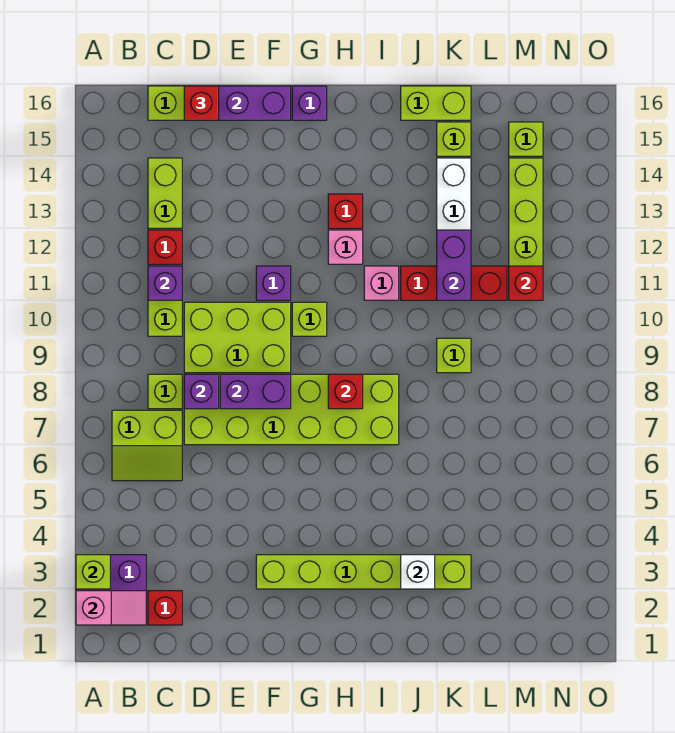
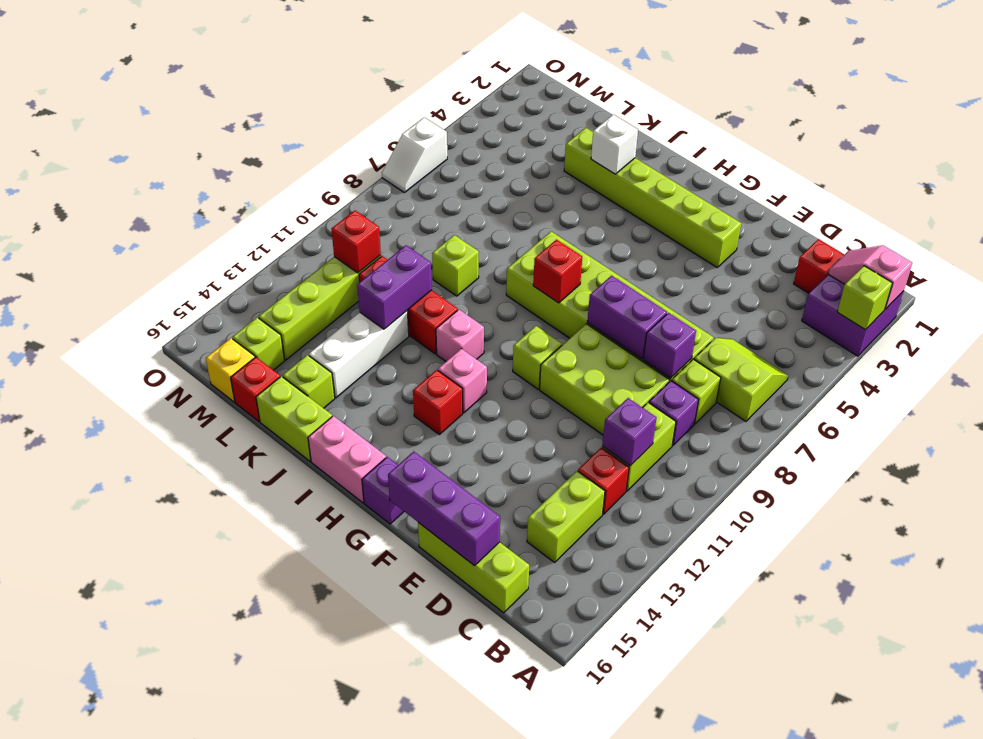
red brick D16 level 3 -> red brick L16 level 1
purple brick F11 level 1 -> purple brick C9 level 1
none -> pink brick H16:I16 level 1
none -> yellow brick M16 level 1
none -> white slope O6:O7 level 1 top 6

